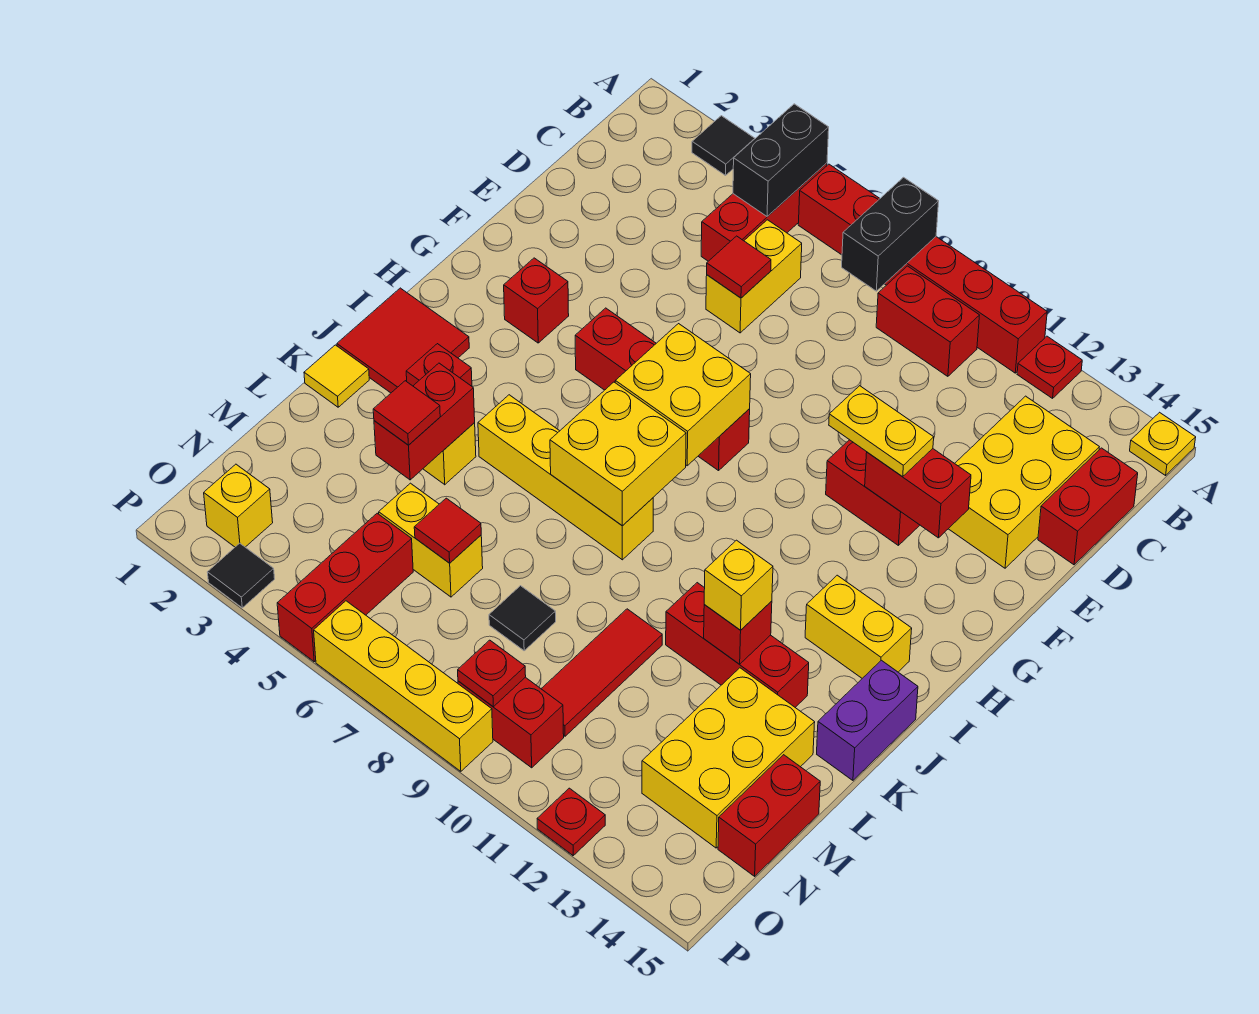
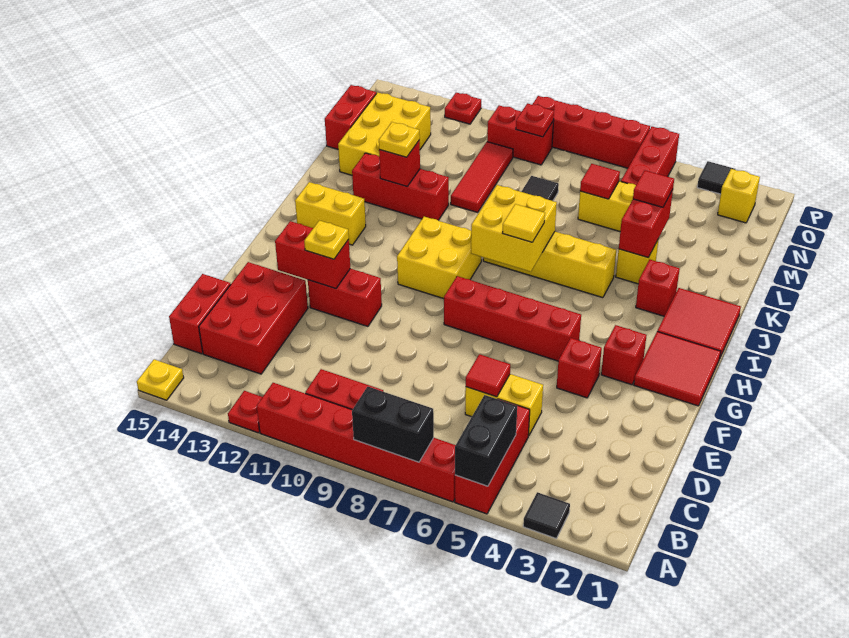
black brick A8:B8 level 2 -> black brick A7:A8 level 2
yellow brick C6:D6 level 1 -> yellow brick D5:D6 level 1
yellow brick C13:E14 level 1 -> red brick C13:E14 level 1
none -> red brick F4 level 1
yellow plate F11:F12 level 3 -> yellow plate F12 level 3
none -> red tile G1:H2 level 1
yellow brick G7:H8 level 2 -> yellow brick H9:I10 level 1
purple brick J15:K15 level 1 -> none
yellow tile K1 level 1 -> yellow tile I7 level 3
yellow brick K12 level 3 -> yellow plate K12 level 3
yellow brick P6:P9 level 1 -> red brick P6:P9 level 1

